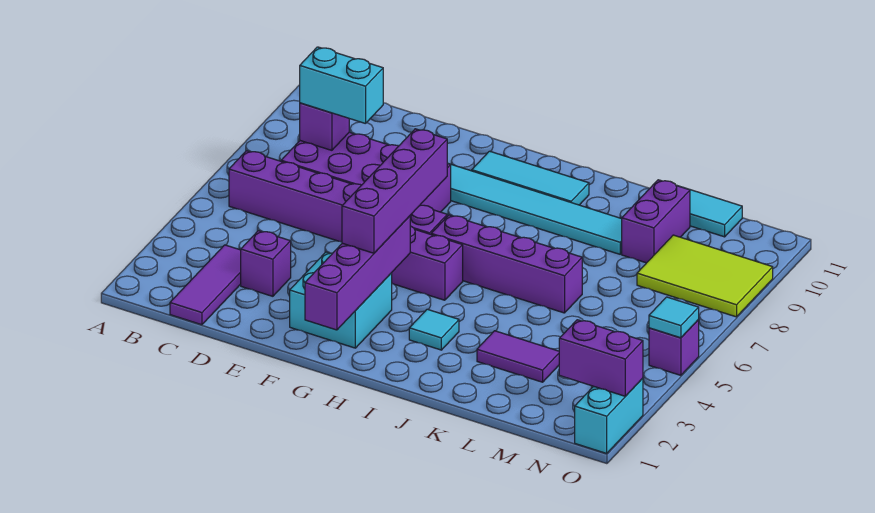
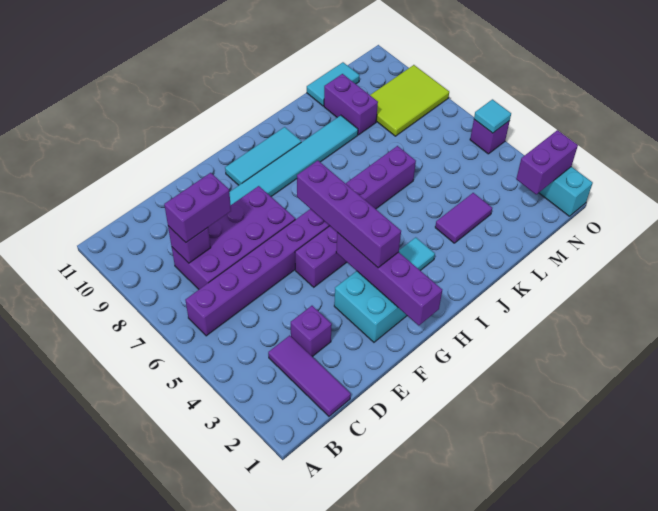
cyan brick C8:D8 level 3 -> purple brick C8:D8 level 3

